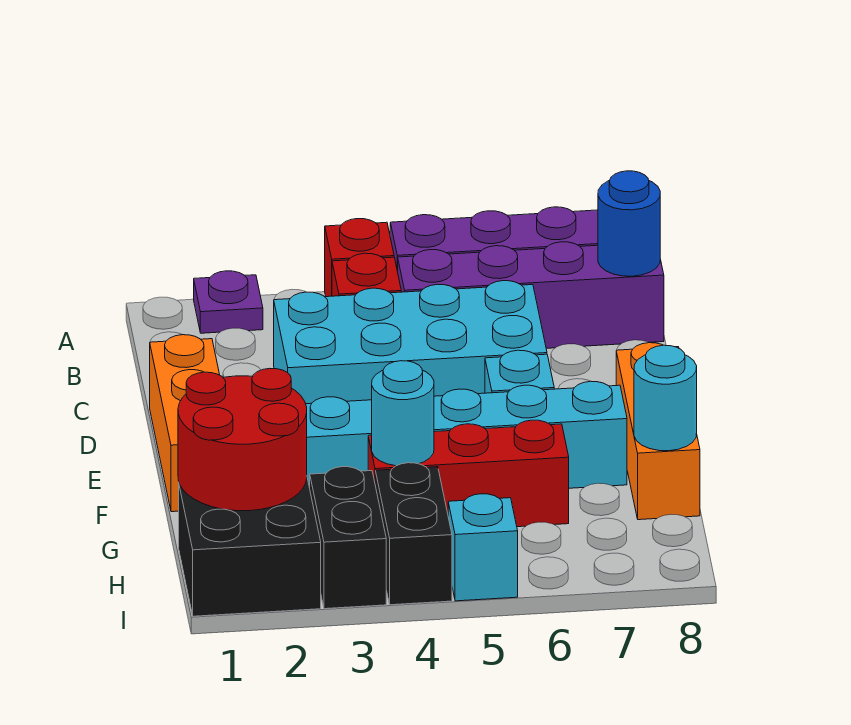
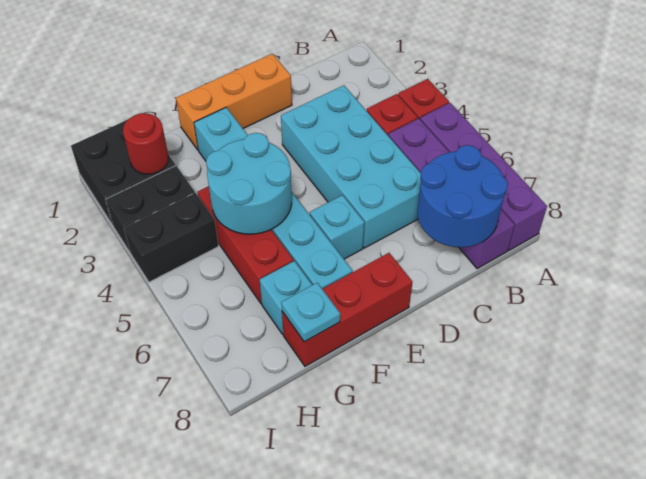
purple plate A2 level 1 -> none
blue round brick B8 level 2 -> blue round brick B7:C8 level 2
orange brick E8:G8 level 1 -> red brick E8:G8 level 1
red round brick G1:H2 level 2 -> red round brick H2 level 2
cyan round brick G4 level 2 -> cyan round brick F4:G5 level 2
cyan round brick G8 level 2 -> cyan plate G8 level 2
cyan brick I5 level 1 -> cyan brick G7 level 1

